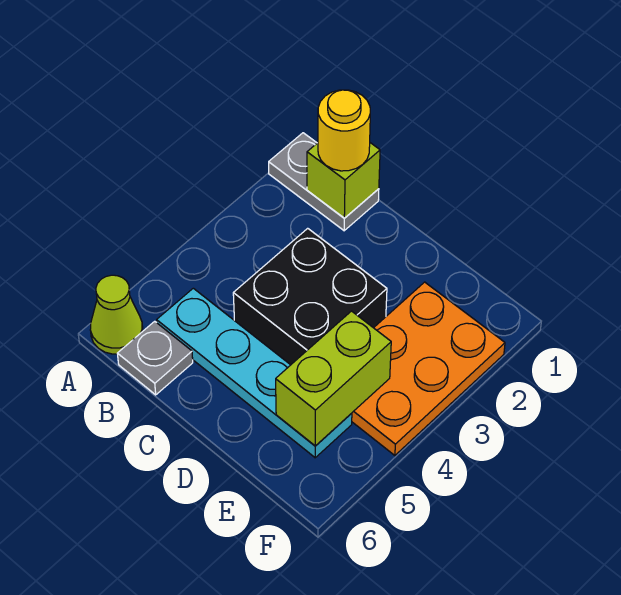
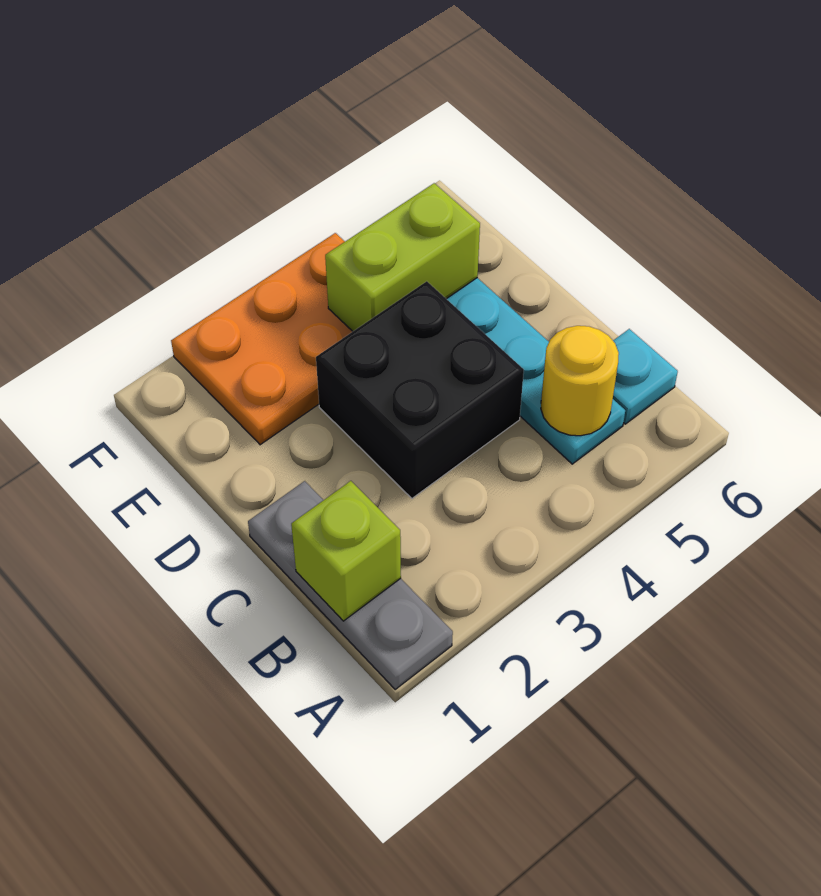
grey plate A1:B1 level 1 -> grey plate A1:C1 level 1
lime cone A6 level 1 -> none
yellow round brick B1 level 3 -> yellow round brick B5 level 2
grey plate B6 level 1 -> cyan plate B6 level 1

